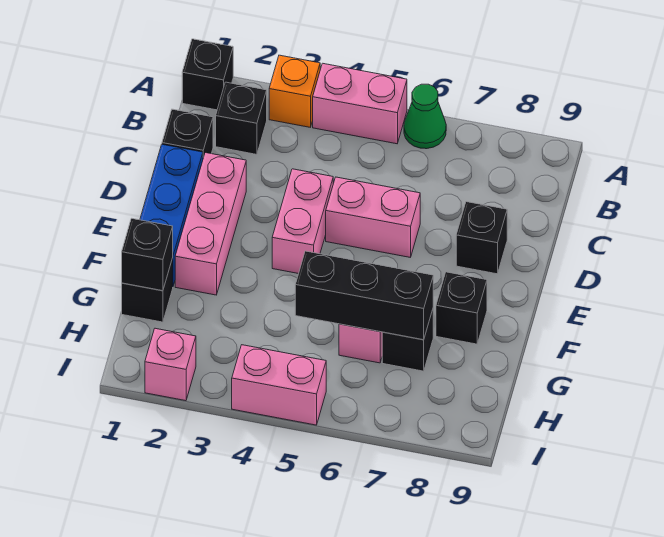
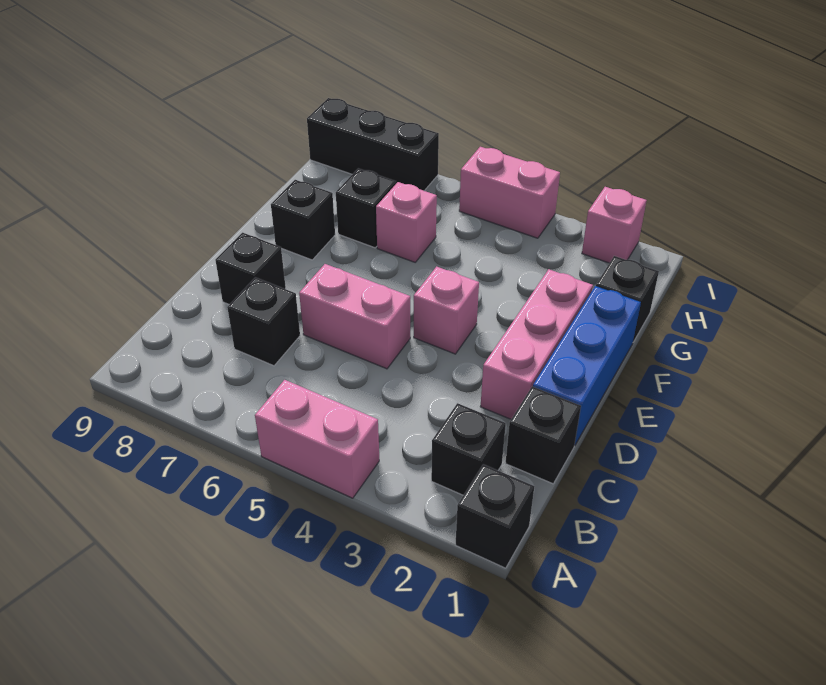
orange brick A3 level 1 -> none
green cone A6 level 1 -> none
pink brick D4:E4 level 1 -> pink brick E4 level 1
black brick G1 level 2 -> black brick C7 level 1
black brick G5:G7 level 2 -> black brick I7:I9 level 1

